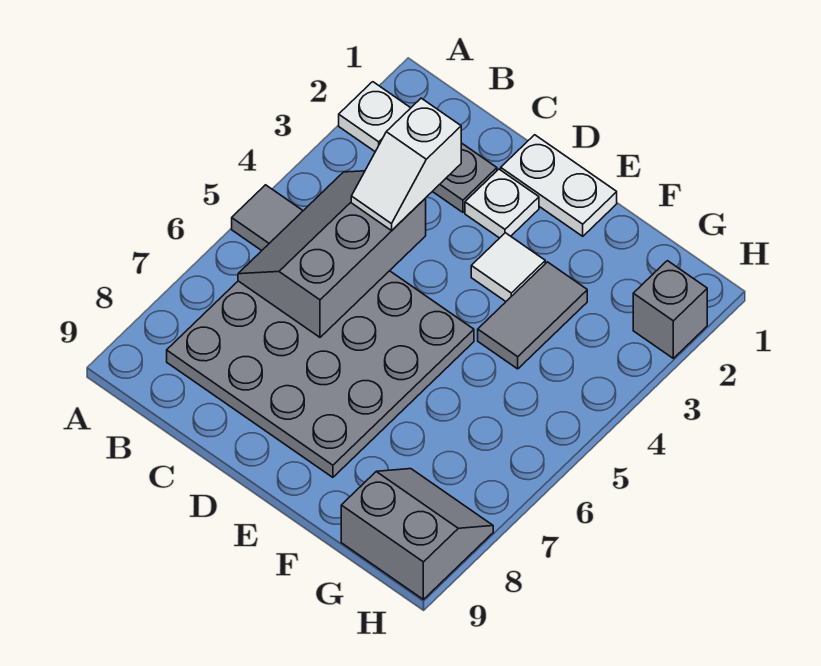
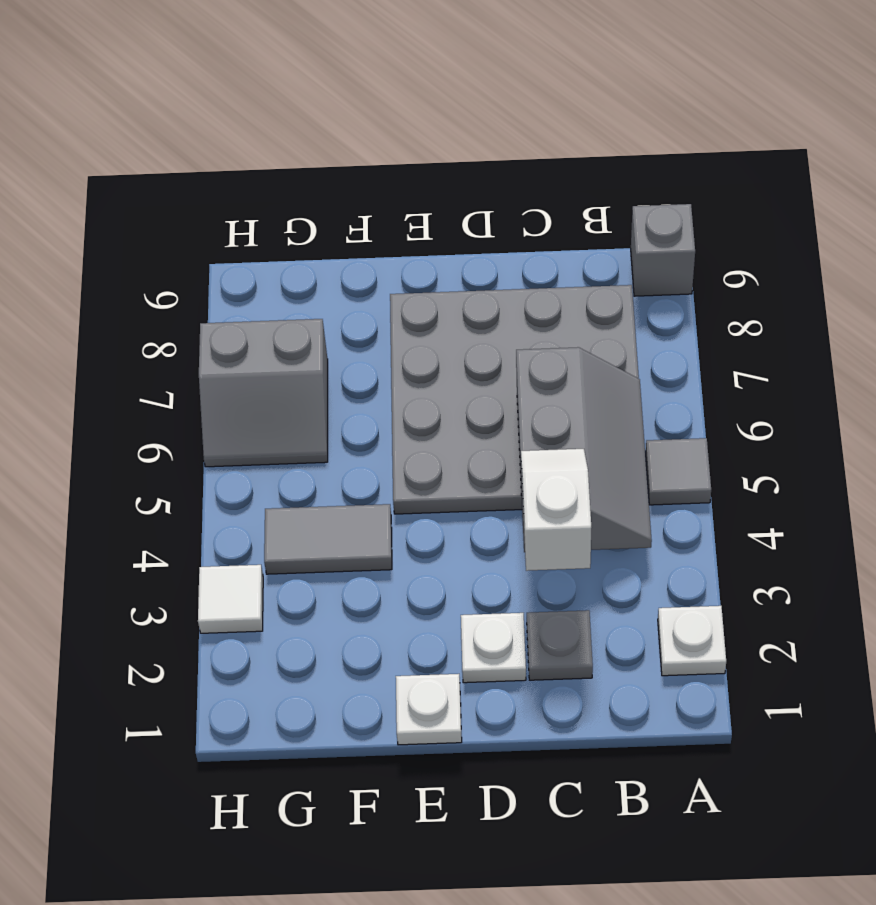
white plate D1:E1 level 1 -> white plate E1 level 1
white tile E3 level 1 -> white tile H3 level 1
grey tile F3:F4 level 1 -> grey tile F4:G4 level 1
grey slope G8:H9 level 1 top 9 -> grey slope G6:H7 level 1 top 7
grey brick H2 level 1 -> grey brick A9 level 1

